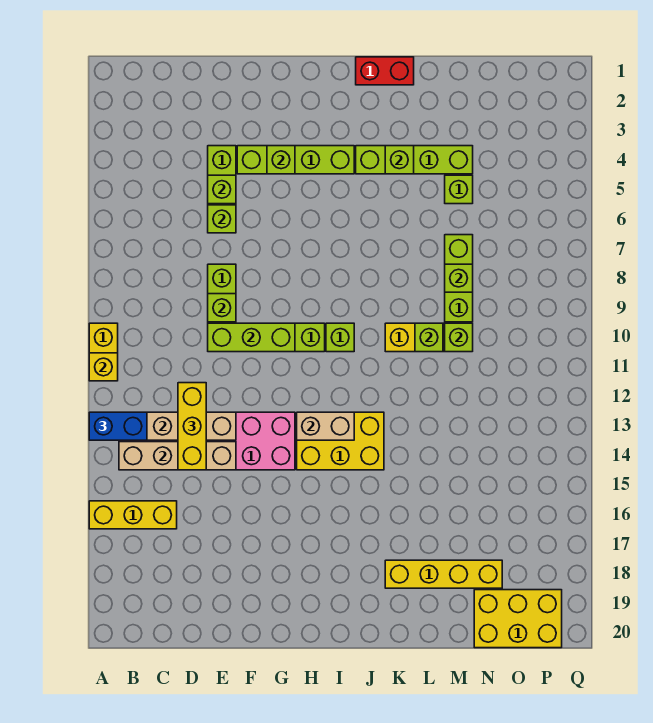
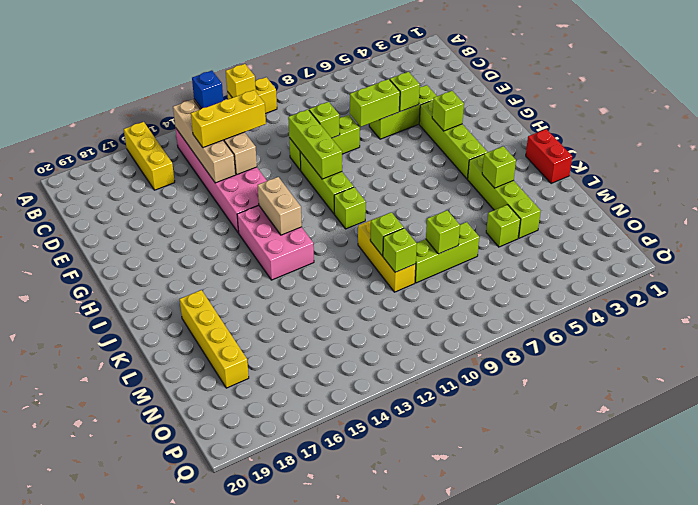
blue brick A13:B13 level 3 -> blue brick B13 level 3
lime brick E6 level 2 -> lime brick E6:E7 level 2
yellow brick H13:J14 level 1 -> pink brick H13:J14 level 1
yellow brick N19:P20 level 1 -> none

